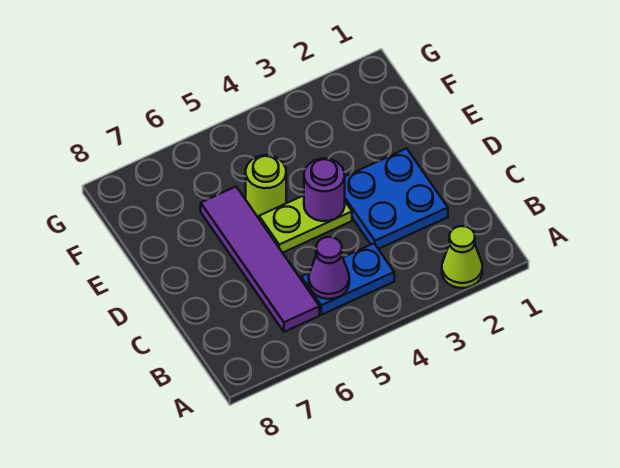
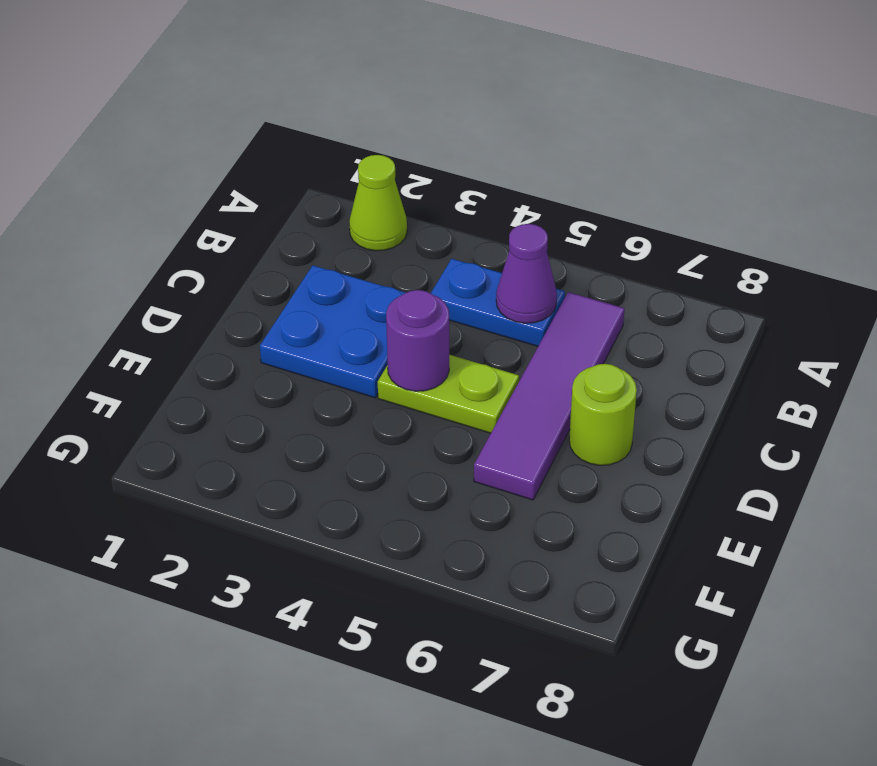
lime round brick E5 level 1 -> lime round brick D7 level 1

